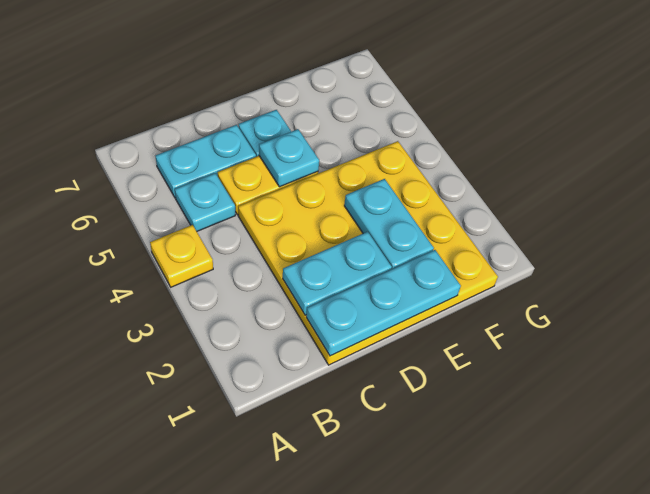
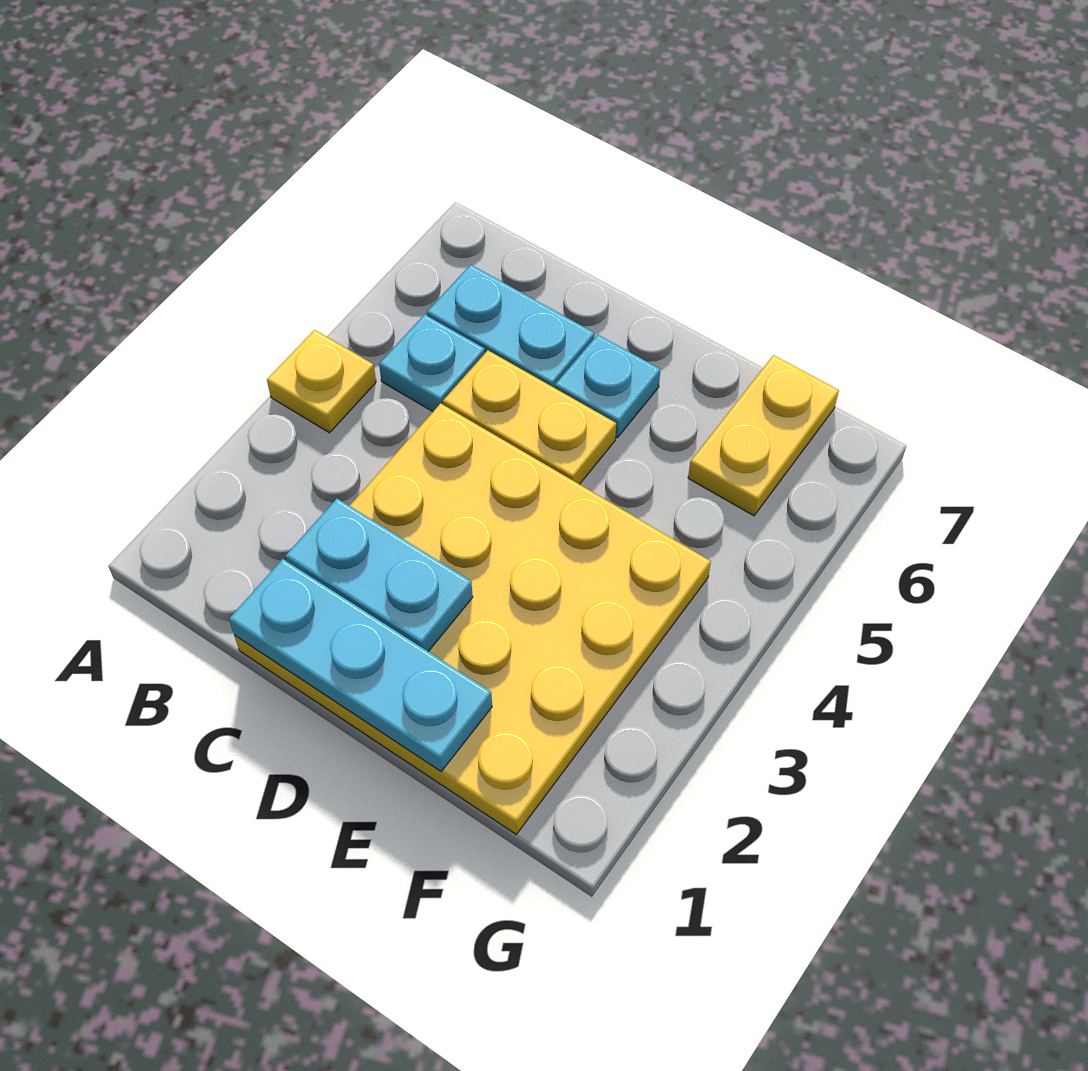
cyan plate D5 level 2 -> none
cyan plate E2:E3 level 2 -> none
none -> yellow plate F6:F7 level 1

